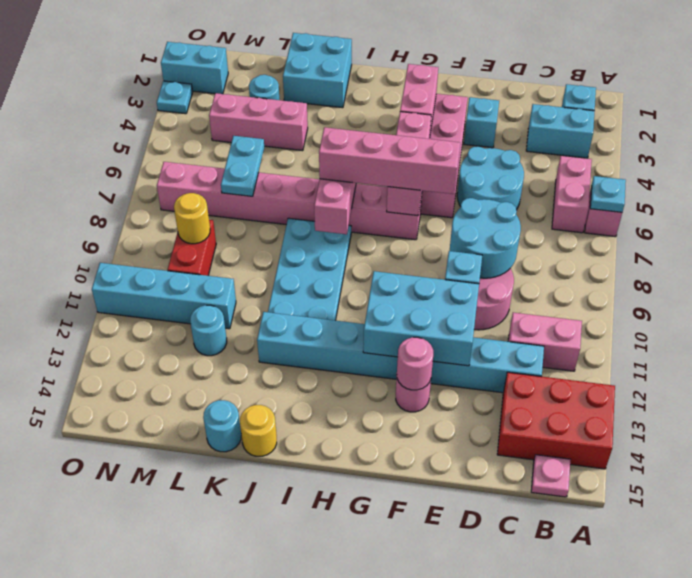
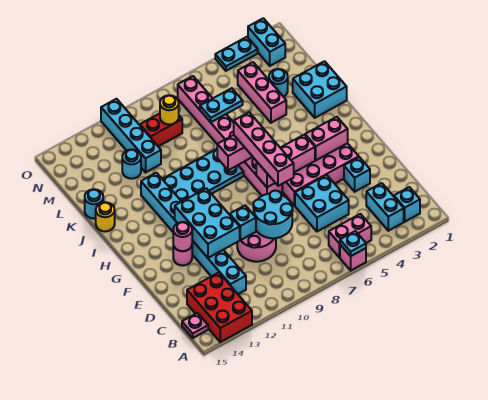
pink brick B11:C11 level 1 -> none
cyan round brick D5:E6 level 1 -> cyan brick D5:E6 level 1
cyan plate O3 level 1 -> cyan plate O3:O4 level 1

